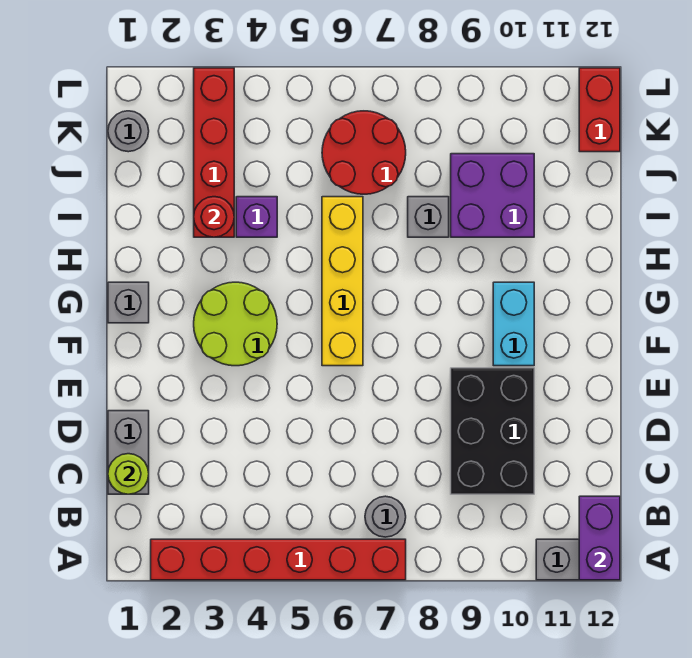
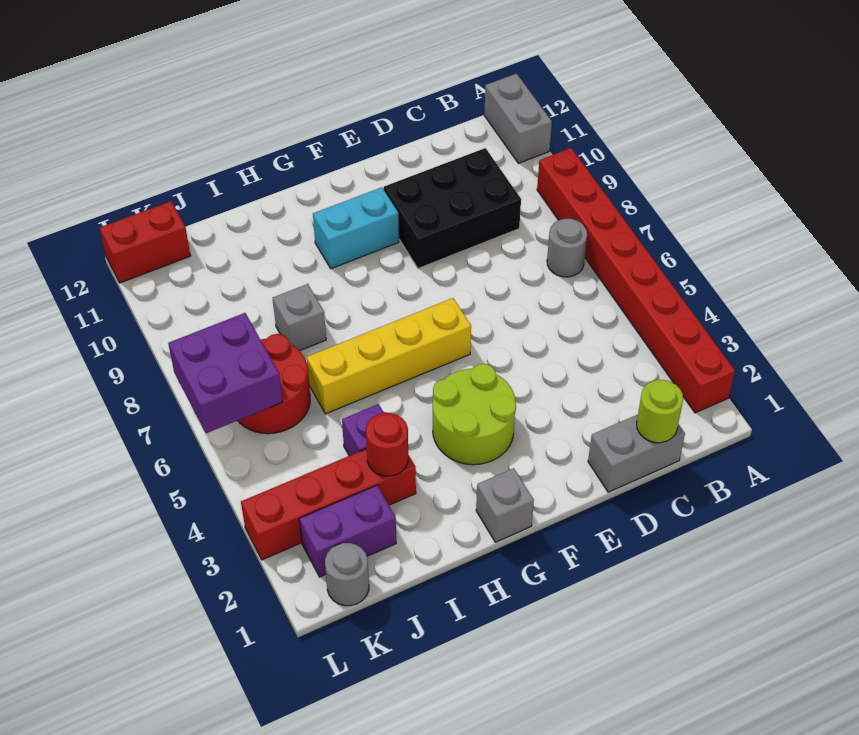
red brick A2:A7 level 1 -> red brick A2:A9 level 1
purple brick A12:B12 level 2 -> purple brick J2:K2 level 1
purple brick I9:J10 level 1 -> purple brick K6:L7 level 2

